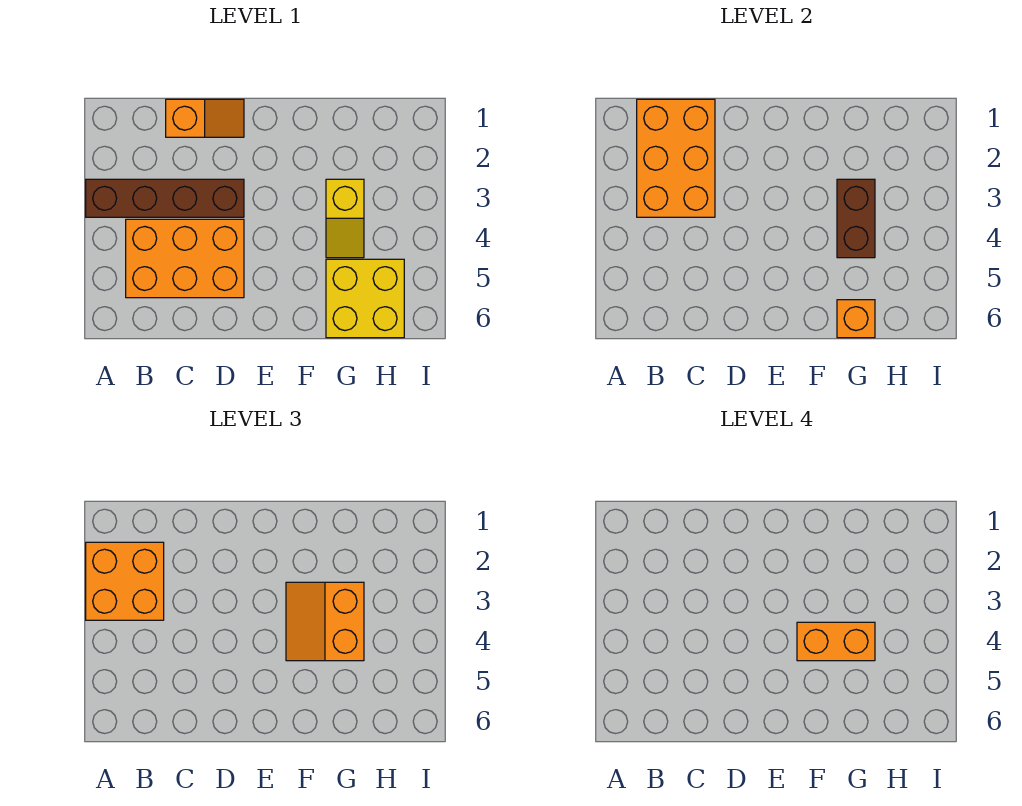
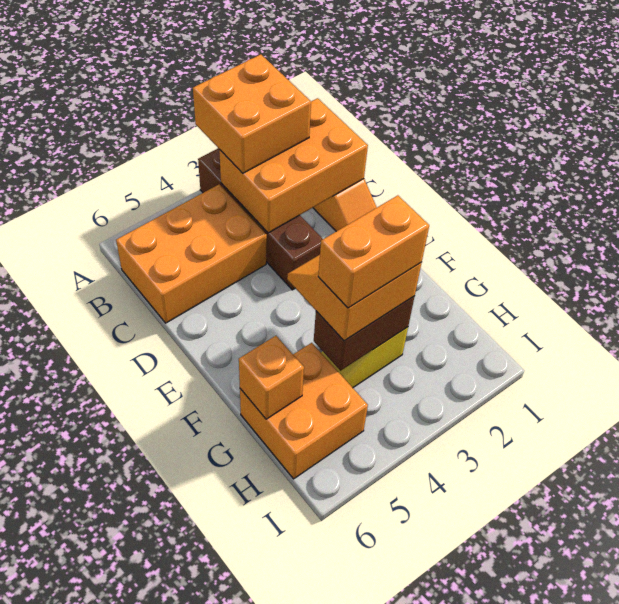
orange brick B4:D5 level 1 -> orange brick B4:C6 level 1
orange brick F4:G4 level 4 -> orange brick G3:G4 level 4
yellow brick G5:H6 level 1 -> orange brick G5:H6 level 1

